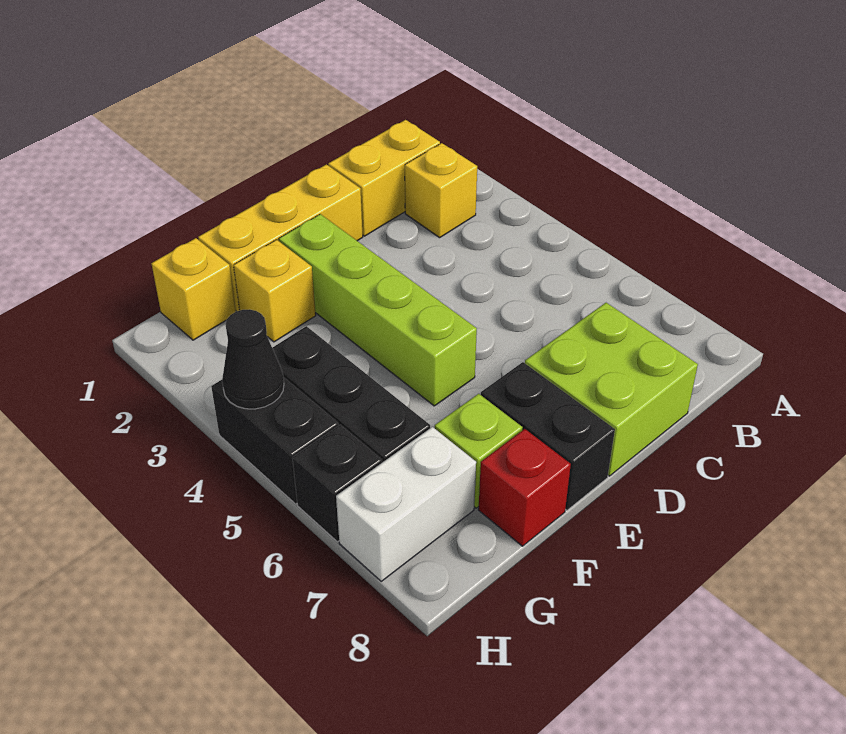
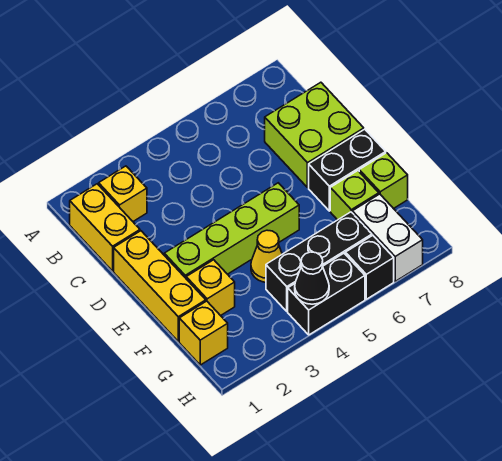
none -> yellow cone F4 level 1
red brick F8 level 1 -> lime brick F8 level 1

